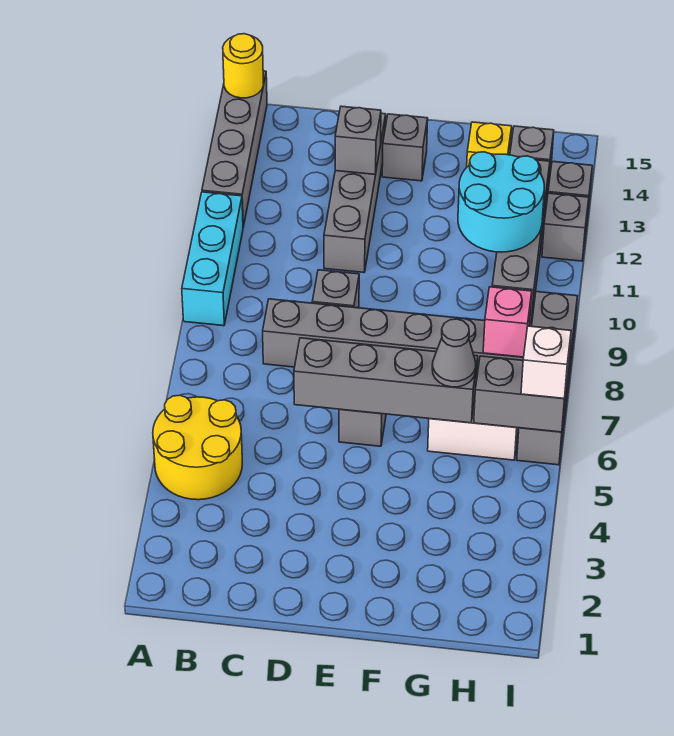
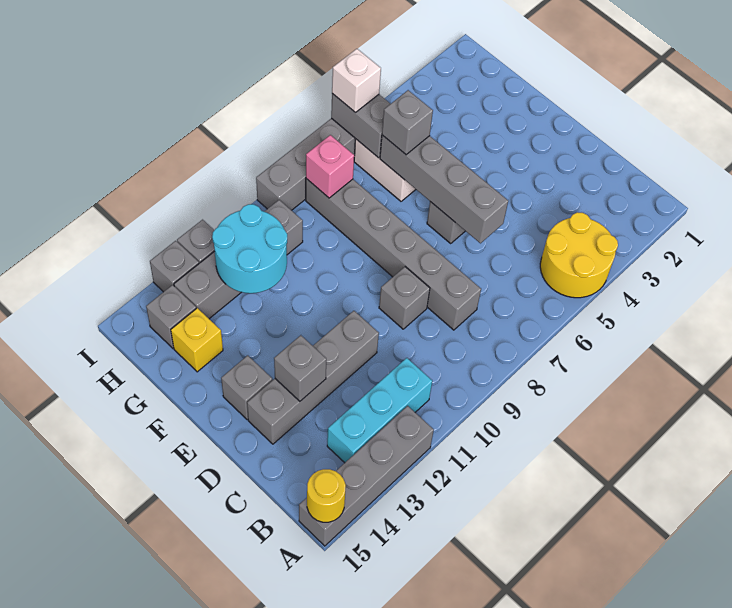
cyan brick A9:A11 level 1 -> cyan brick B11:B13 level 1
grey cone G6 level 3 -> grey brick G6 level 3

